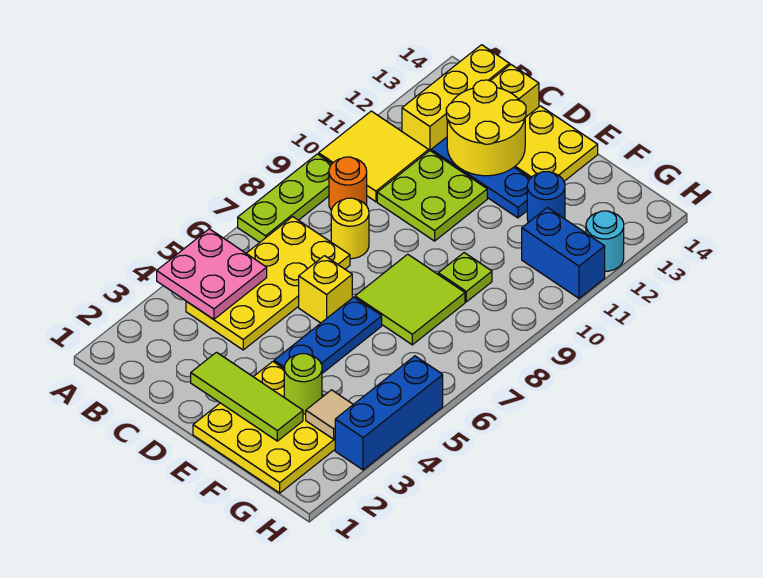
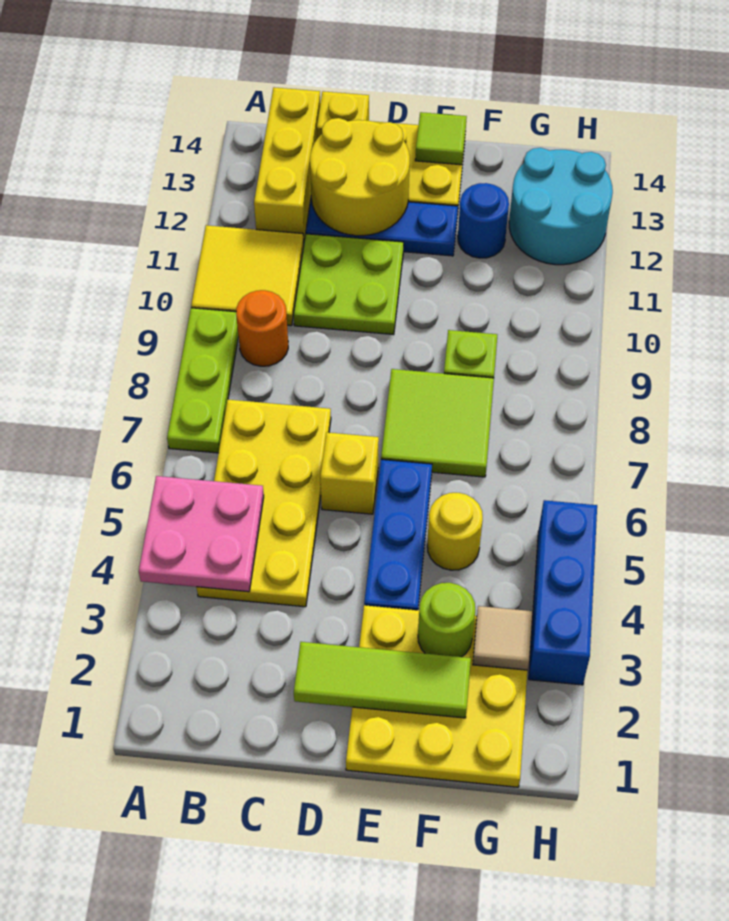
yellow round brick C8 level 1 -> yellow round brick F5 level 1
none -> lime tile E14 level 2
blue brick G11:H11 level 1 -> none
cyan round brick H12 level 1 -> cyan round brick G12:H13 level 1

